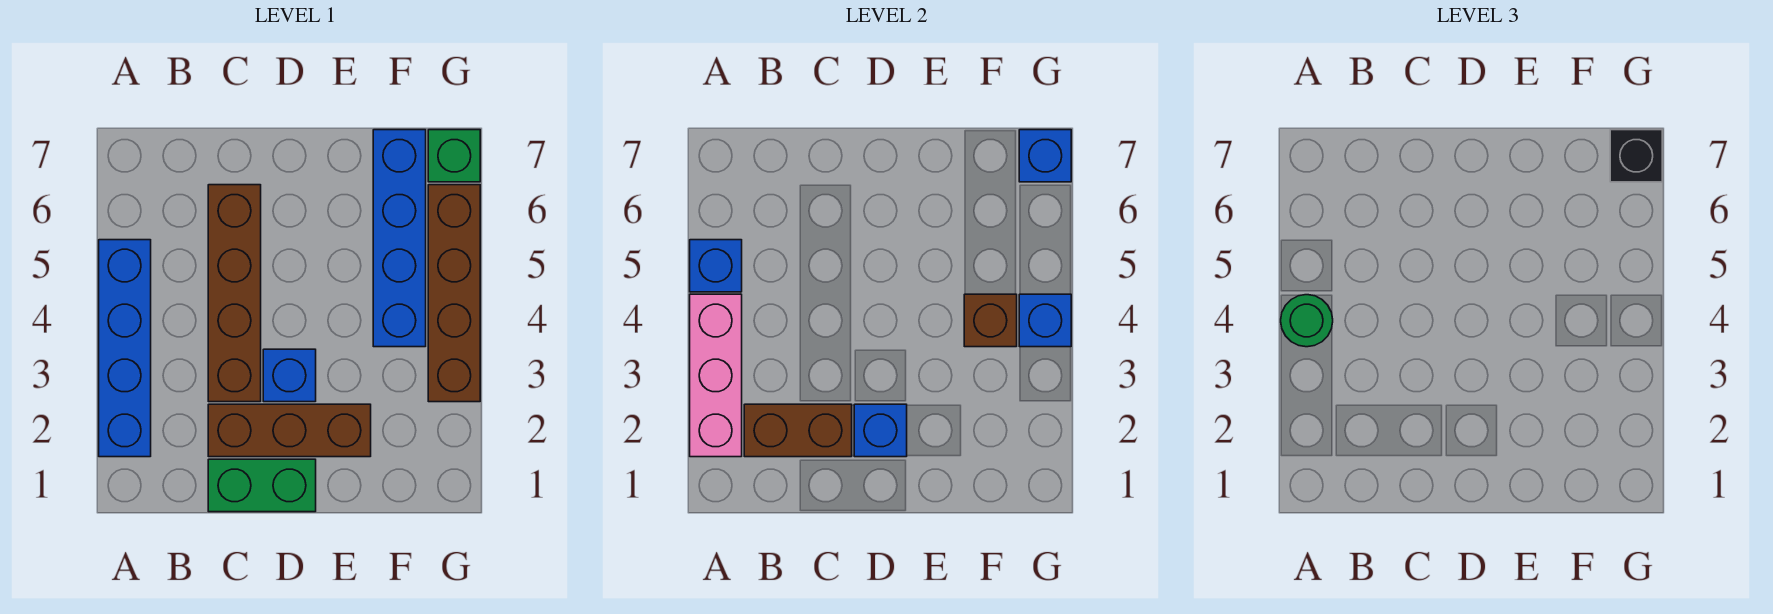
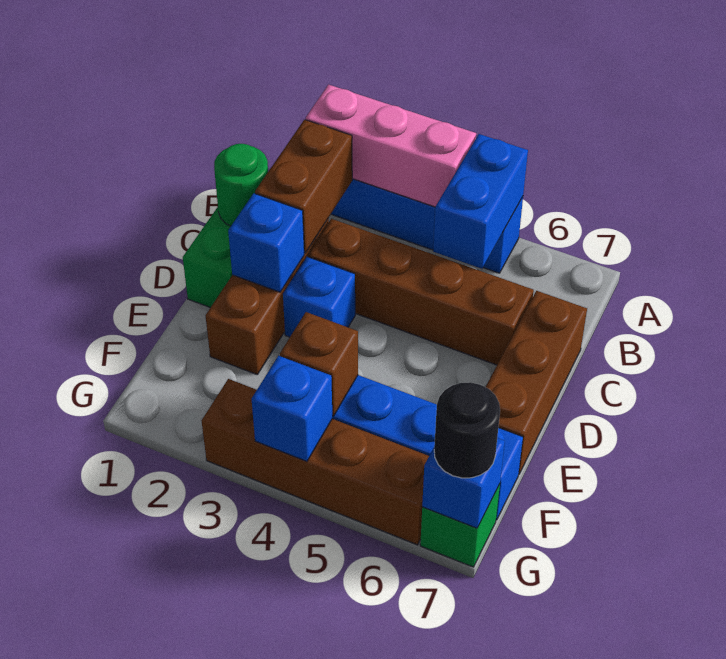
green round brick A4 level 3 -> green round brick C1 level 2
blue brick A5 level 2 -> blue brick A5:B5 level 2
none -> brown brick C7:E7 level 1
black brick G7 level 3 -> black round brick G7 level 3

